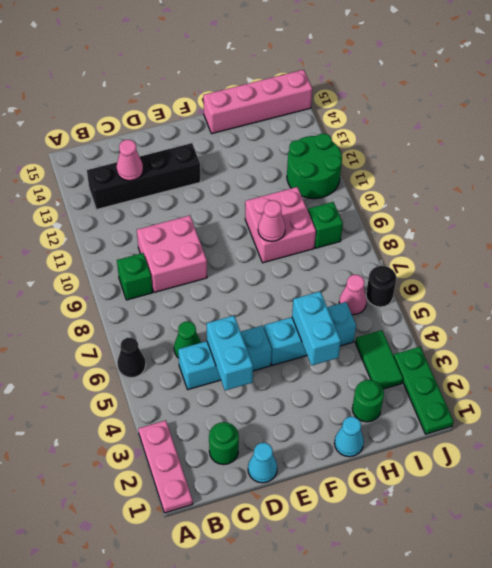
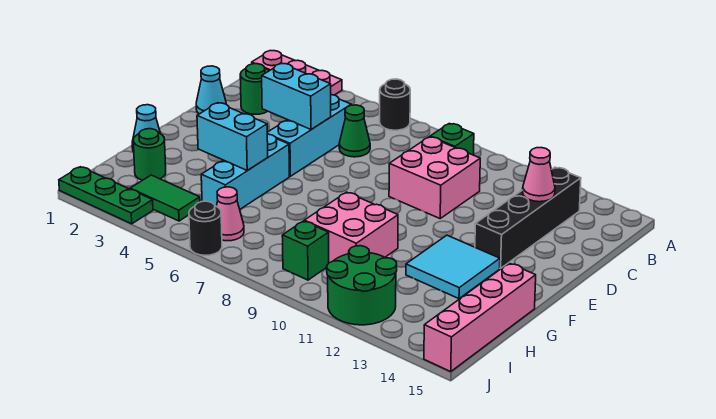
black cone A6 level 1 -> black round brick A6 level 1
none -> cyan tile F12:G13 level 1
pink cone G9 level 2 -> none

